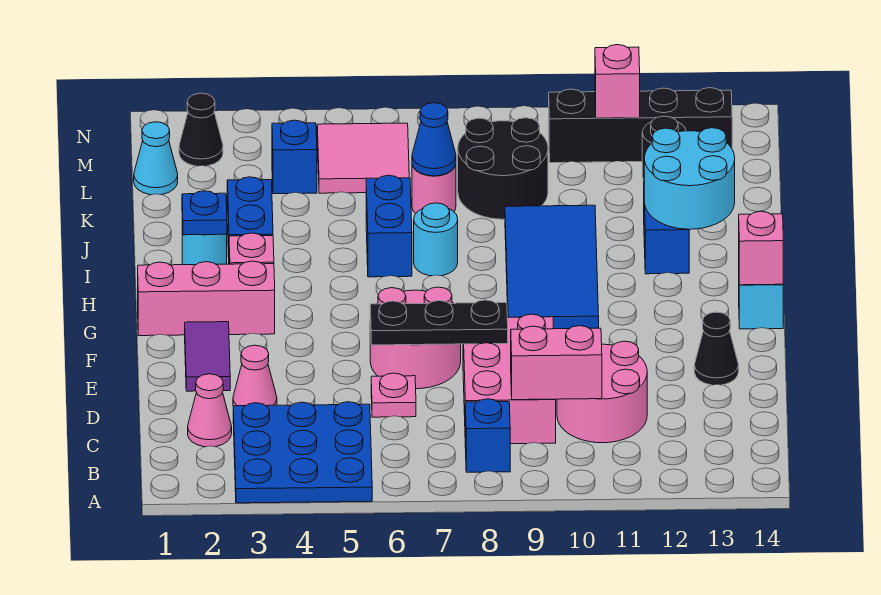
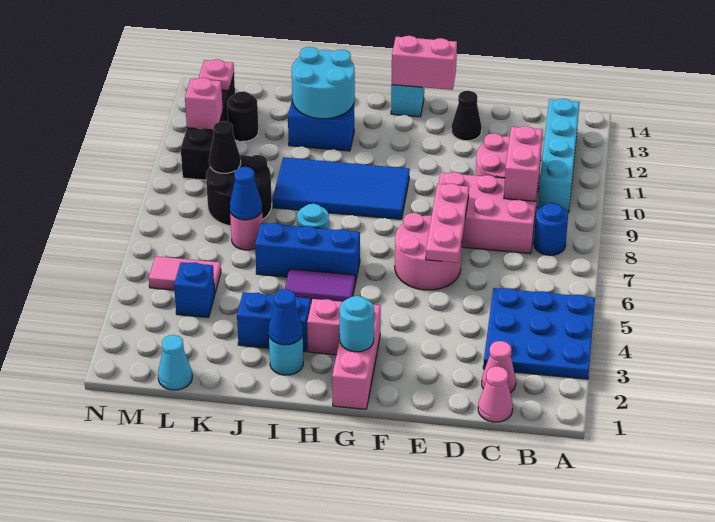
blue brick B8 level 1 -> blue round brick B8 level 1
none -> cyan brick B10:B13 level 1
pink cone D3 level 1 -> pink cone C1 level 1
pink plate D6 level 1 -> pink plate M13 level 2
purple tile E2:F2 level 1 -> purple tile H5:I5 level 1
black plate E6:E8 level 2 -> pink plate E6:E8 level 2
none -> cyan round brick G2 level 2
pink brick G14 level 2 -> pink brick F14:G14 level 2
blue plate I2 level 2 -> blue cone I2 level 2
blue brick I6:J6 level 1 -> blue brick H6:J6 level 1
pink tile L5:M6 level 1 -> pink tile L5:M5 level 1
black cone M2 level 1 -> black cone L9 level 2

